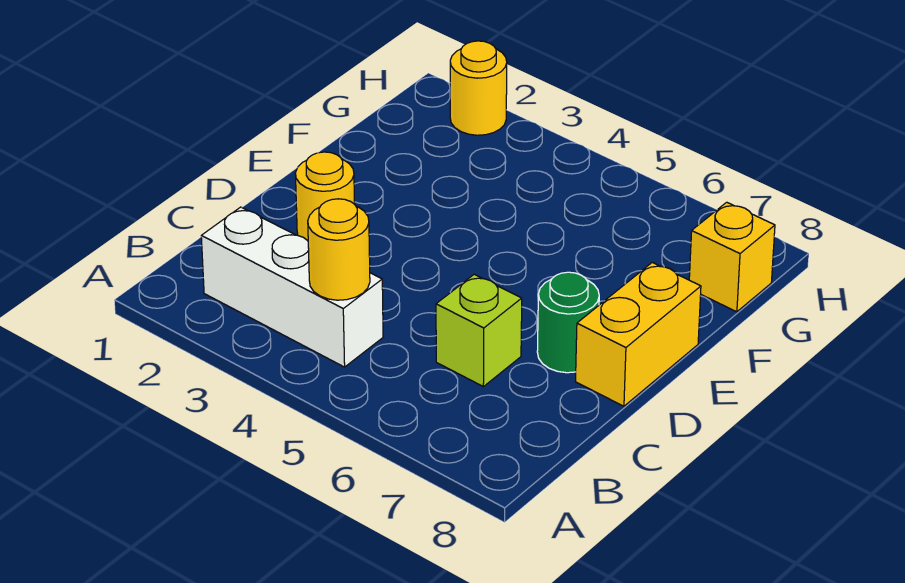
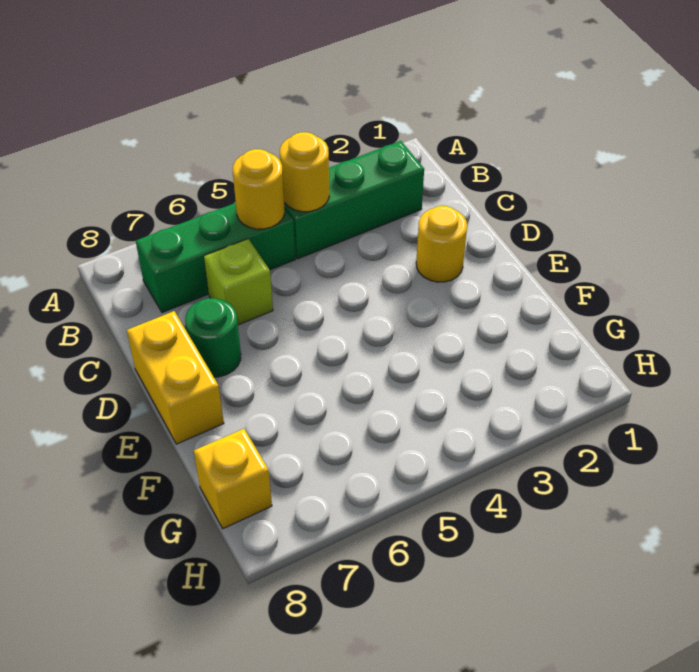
white brick B2:B4 level 1 -> green brick B2:B4 level 1
none -> green brick B5:B7 level 1
yellow round brick H2 level 1 -> yellow round brick B5 level 2

